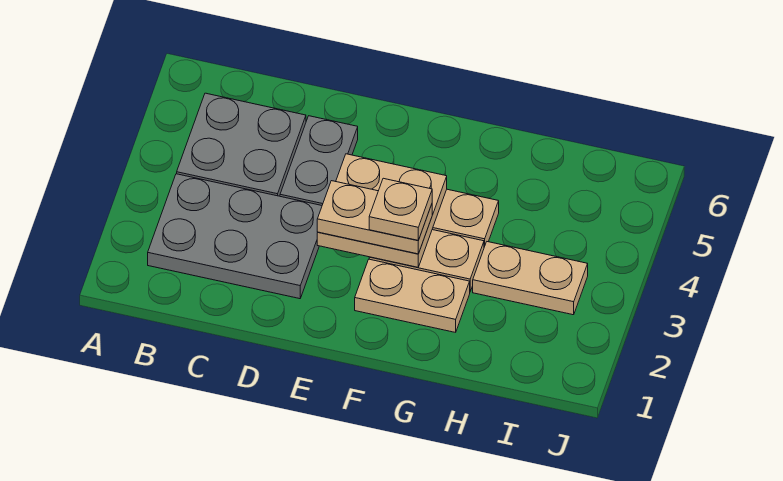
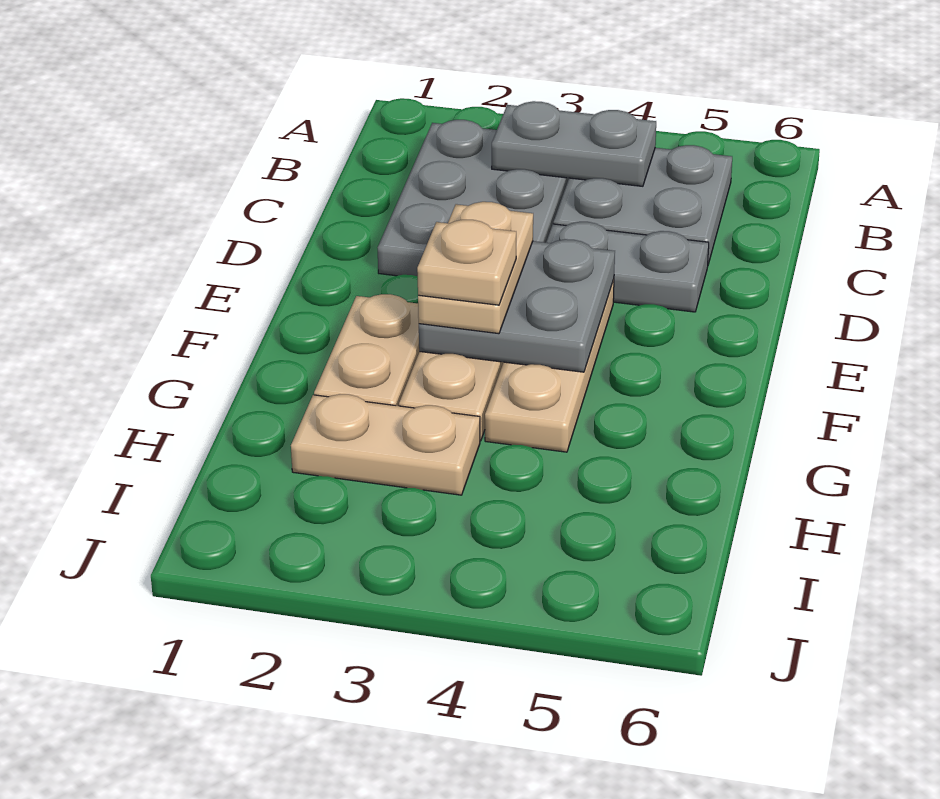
none -> grey plate B3:B4 level 2
tan plate E3:F4 level 2 -> grey plate E3:F4 level 2
tan plate H3:I3 level 1 -> tan plate H2:H3 level 1

